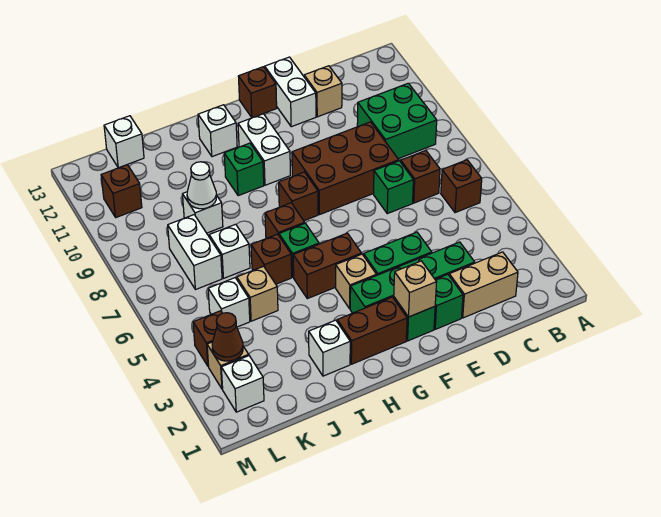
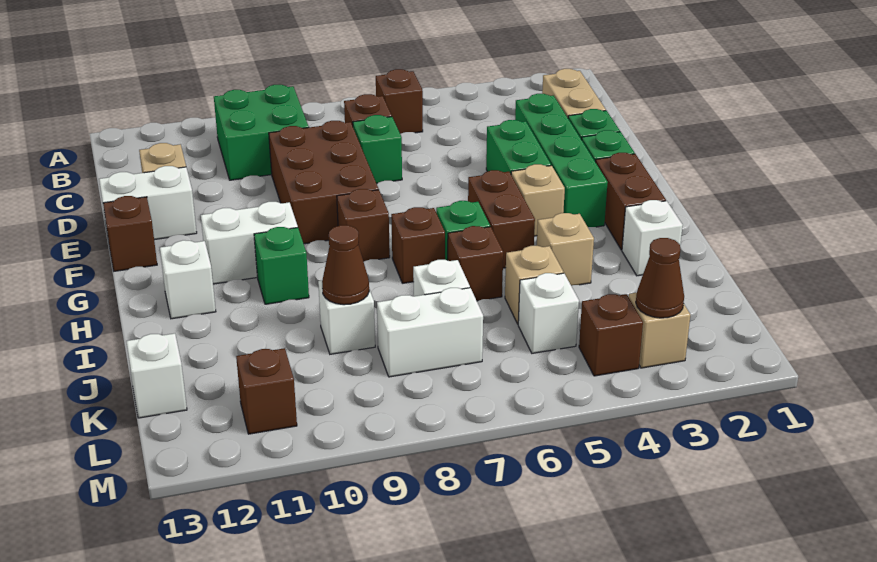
tan brick F2 level 2 -> tan brick I4 level 1
white cone J9 level 2 -> brown cone J9 level 2
white brick L2 level 1 -> none

